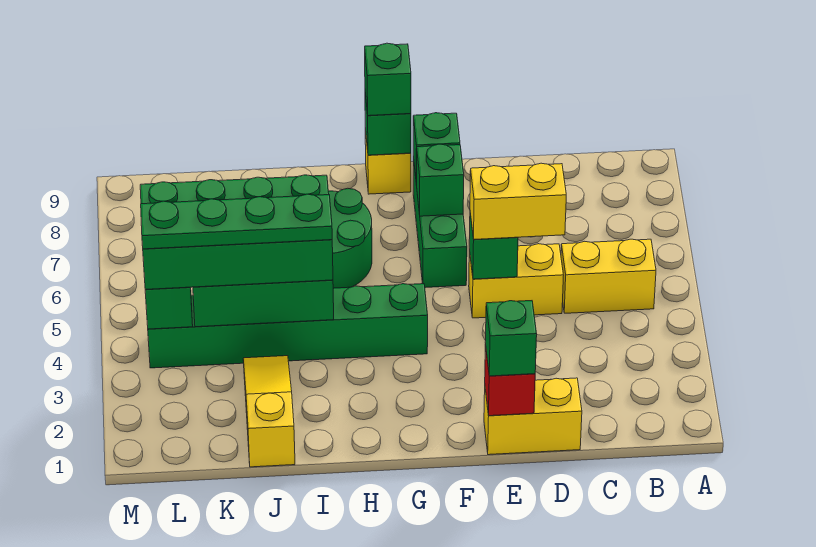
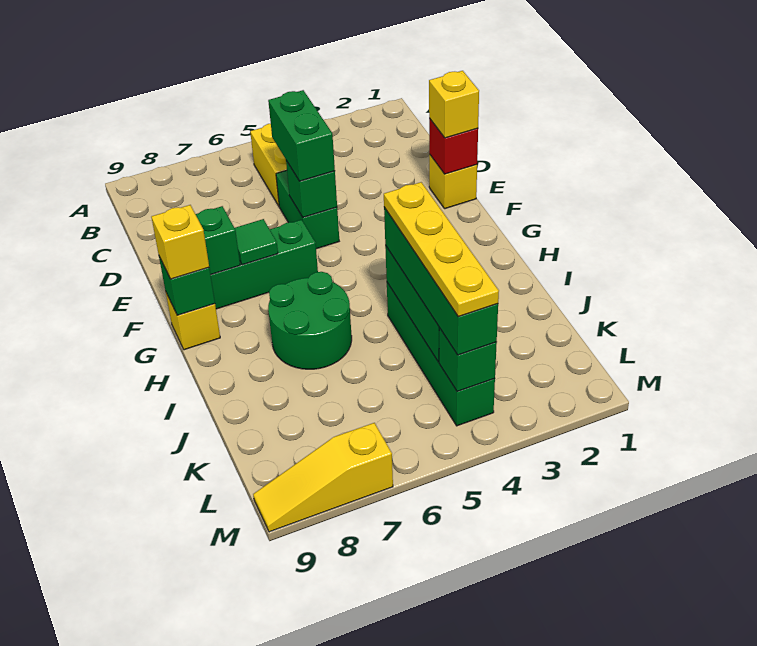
yellow brick D1:E1 level 1 -> yellow brick E1 level 1
yellow brick D5:E5 level 1 -> green brick D5:E5 level 1
yellow brick D5:E5 level 3 -> green brick D5:E5 level 3
green brick E1 level 3 -> yellow brick E1 level 3
green brick F7 level 2 -> green tile F7 level 2
green brick G4:L4 level 1 -> green brick I4:L4 level 1
green brick G9 level 3 -> yellow brick G9 level 3
green brick I4:L5 level 3 -> green brick I4:L4 level 3
green plate I4:L4 level 4 -> yellow plate I4:L4 level 4
yellow slope J1:J3 level 1 top 1 -> yellow slope M7:M9 level 1 top 7

